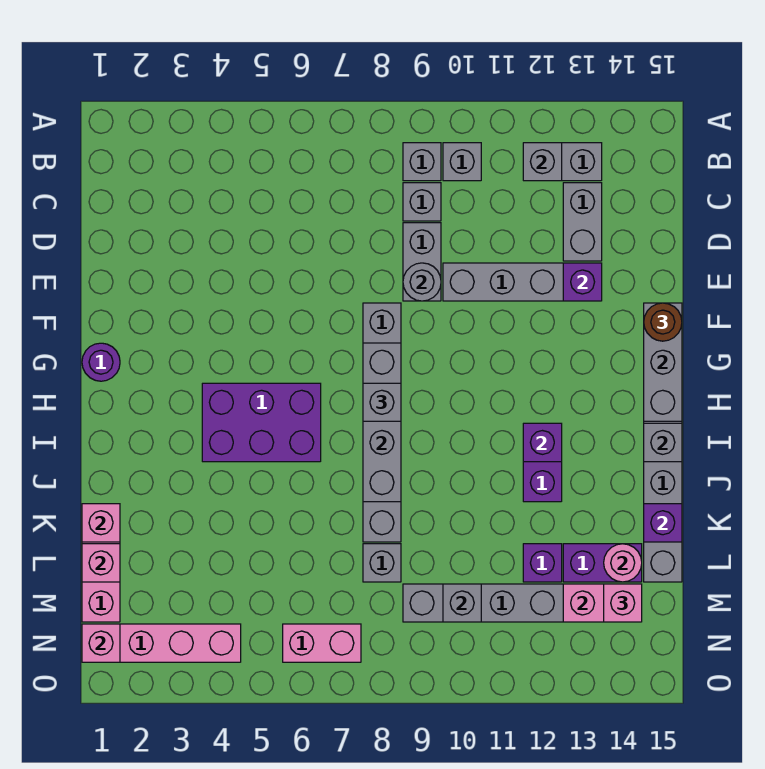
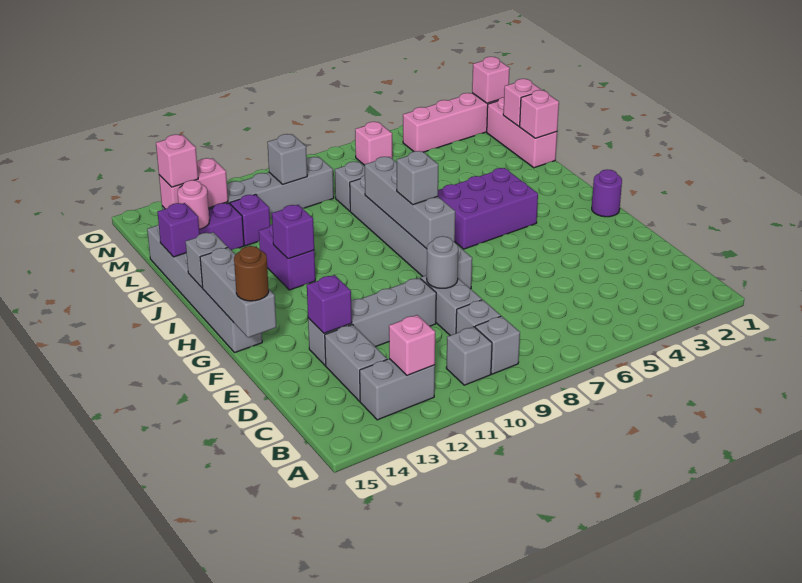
grey brick B12 level 2 -> pink brick B12 level 2
pink brick N6:N7 level 1 -> pink brick N6 level 1

